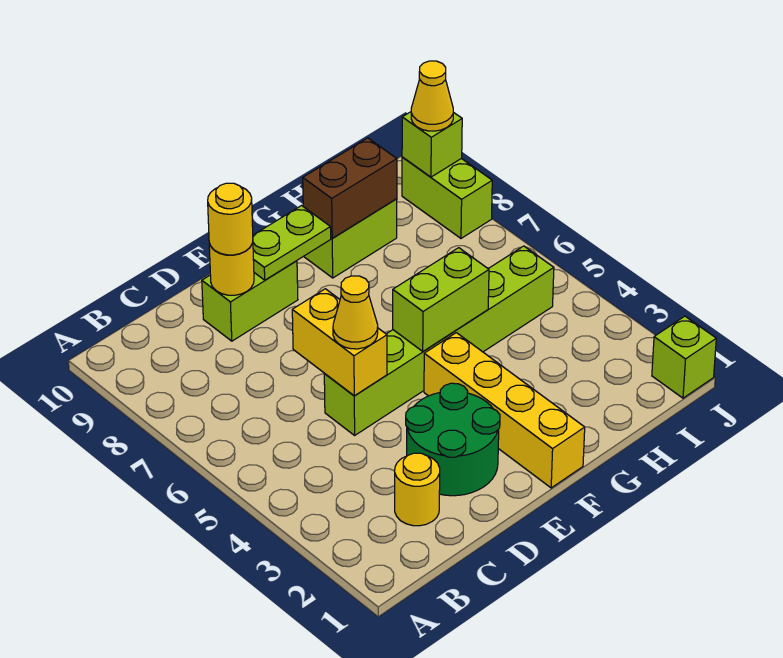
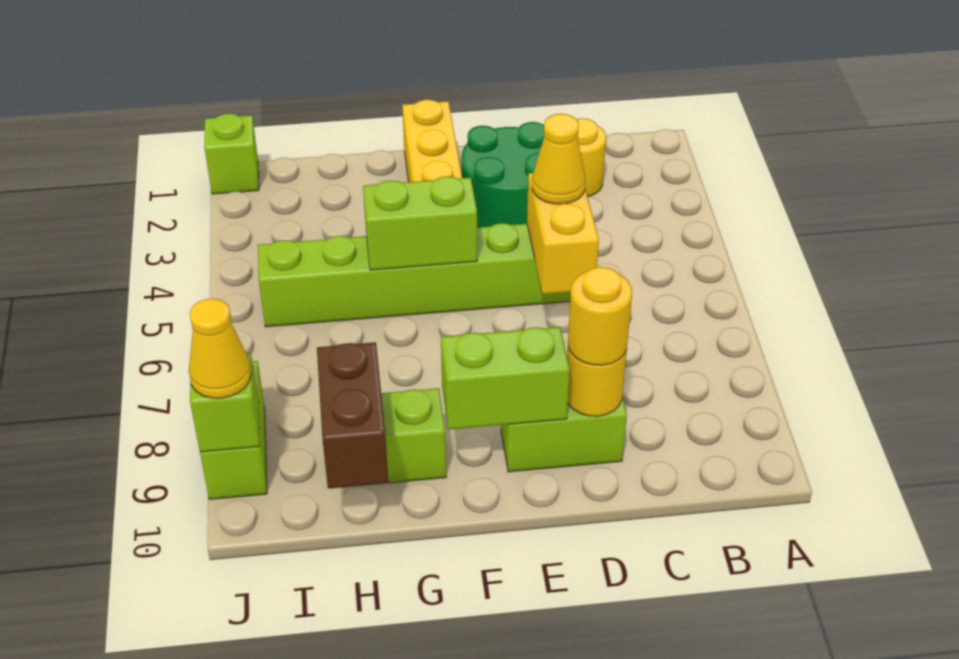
lime plate E9:F9 level 2 -> lime brick E9:F9 level 2
brown brick G9:H9 level 2 -> brown brick H9:H10 level 2

